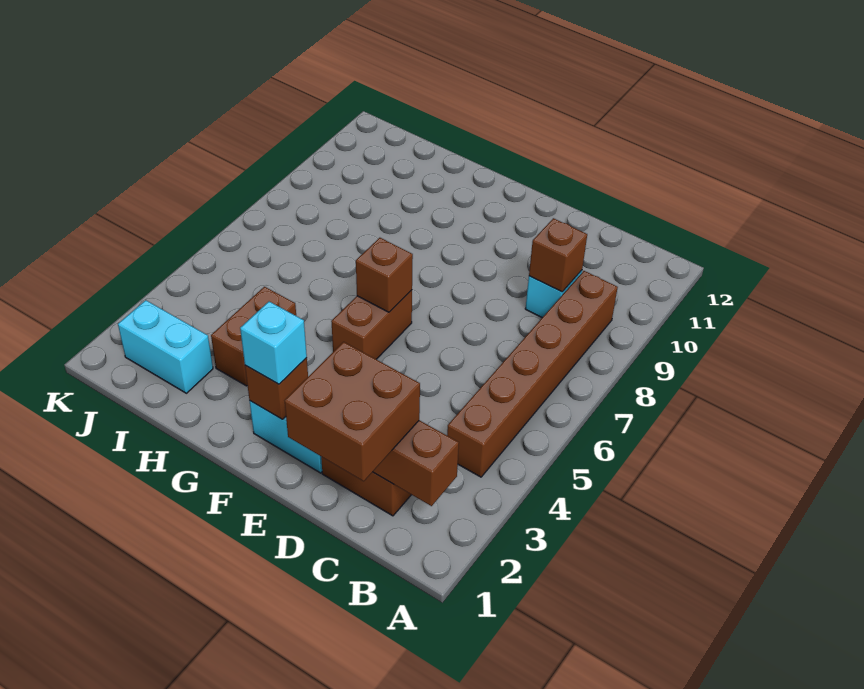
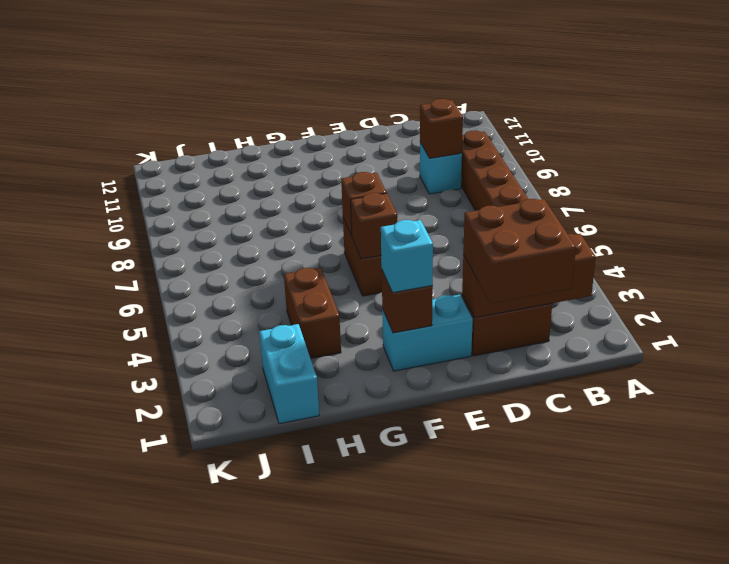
none -> brown brick F5 level 2
cyan brick I2:J2 level 1 -> cyan brick I1:I2 level 1

